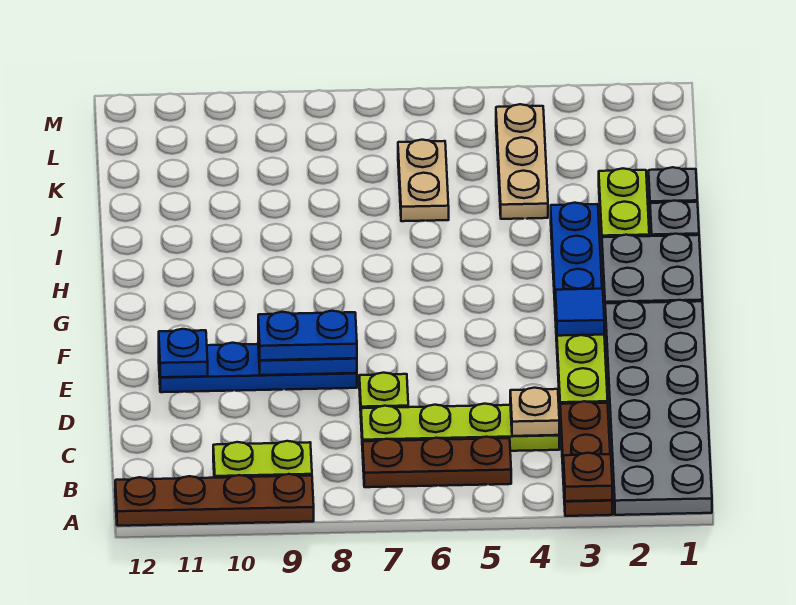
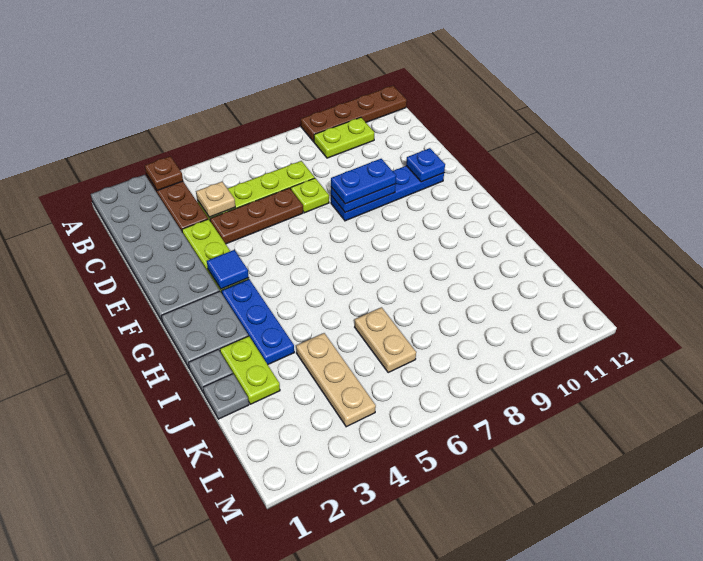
brown plate B5:B7 level 1 -> brown plate D4:D6 level 1

